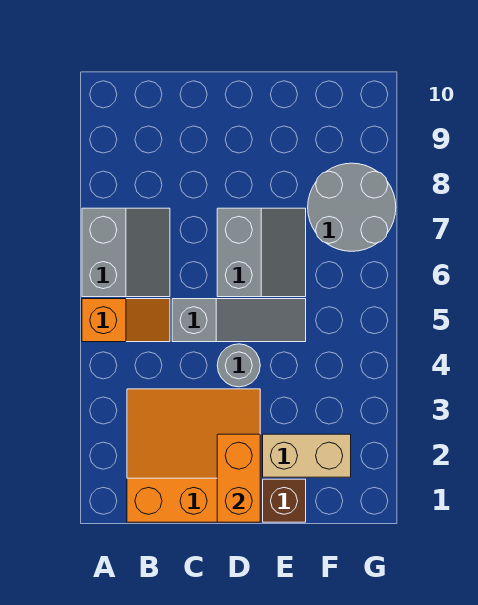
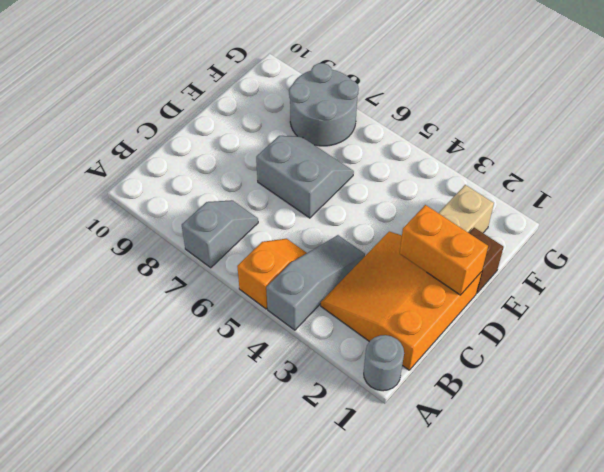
grey slope A6:B7 level 1 top A -> grey slope A7:B7 level 1 top A
grey slope C5:E5 level 1 top C -> grey slope A4:C4 level 1 top A
grey round brick D4 level 1 -> grey round brick A1 level 1

